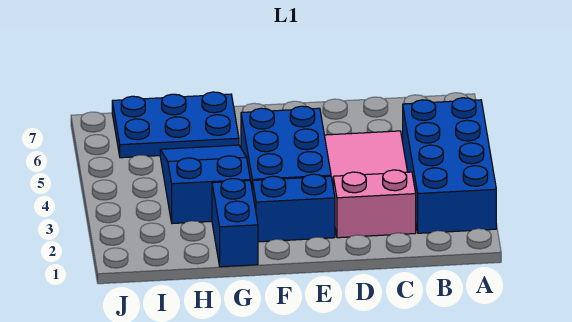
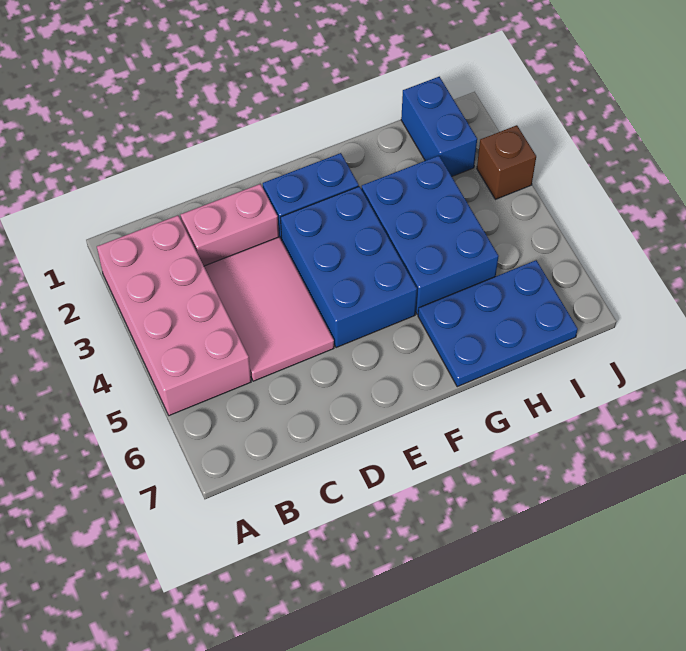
blue brick A2:B5 level 1 -> pink brick A2:B5 level 1
blue brick G1:G2 level 1 -> blue brick I1:I2 level 1
blue slope G3:H5 level 1 top 3 -> blue brick G3:H5 level 1
none -> brown brick J3 level 1

